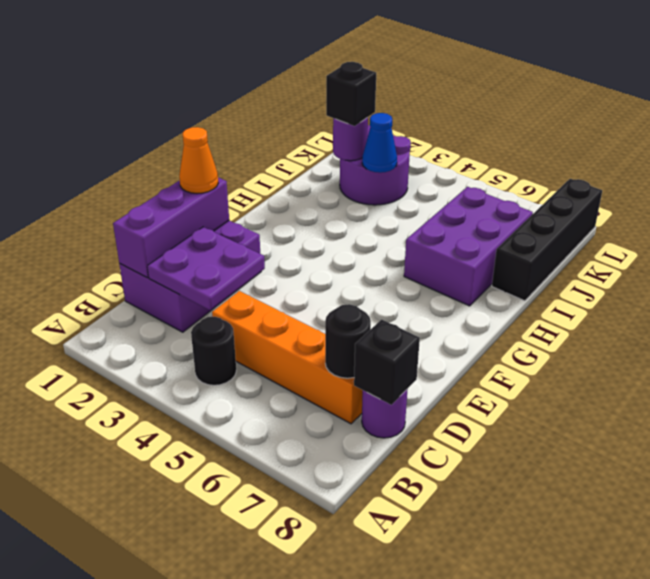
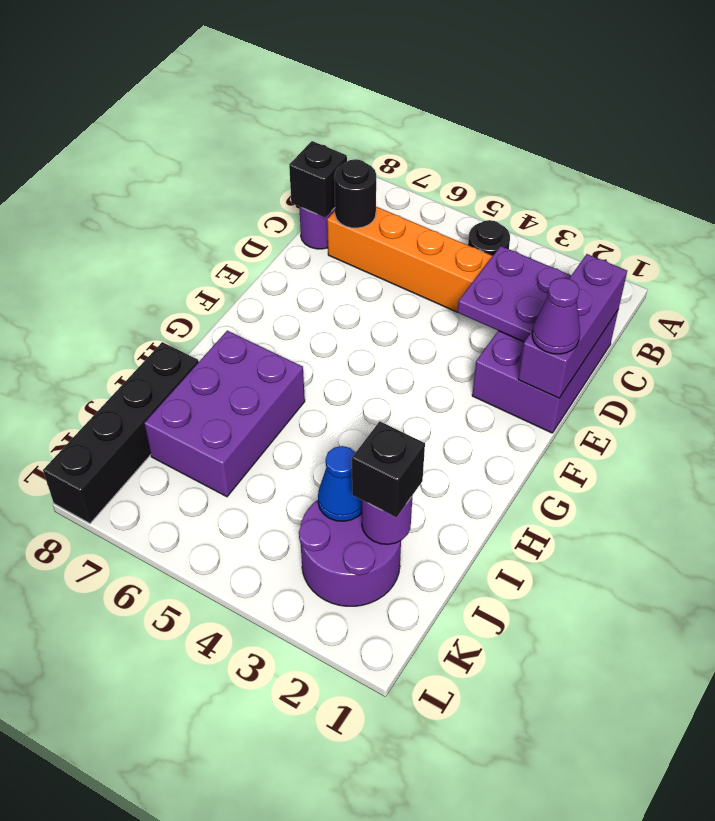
orange cone E1 level 3 -> purple cone E1 level 3

